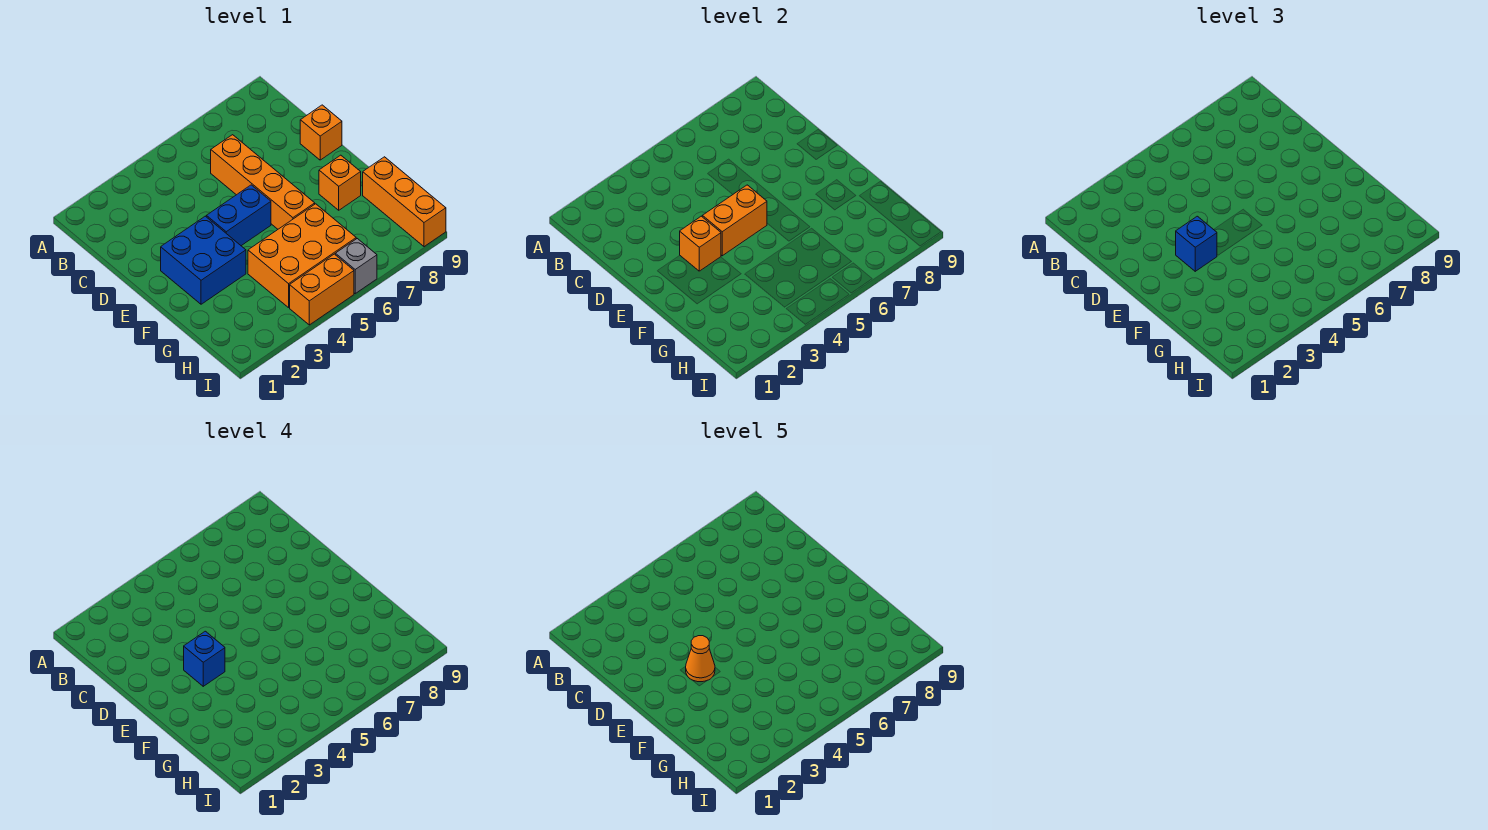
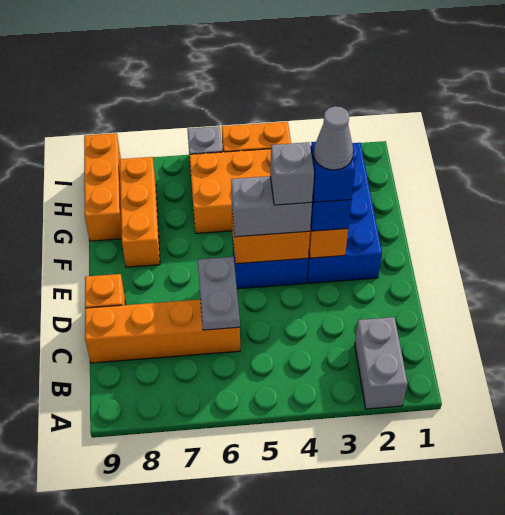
none -> grey brick A2:B2 level 1
orange brick C6:F6 level 1 -> orange brick C6:C9 level 1
none -> grey plate C6:D6 level 2
blue brick E2:F3 level 1 -> blue brick E2:H3 level 1
orange cone E3 level 5 -> grey cone E3 level 5
none -> grey brick E4:E5 level 3
none -> grey brick E4 level 4
orange brick F8 level 1 -> orange brick F8:H8 level 1

